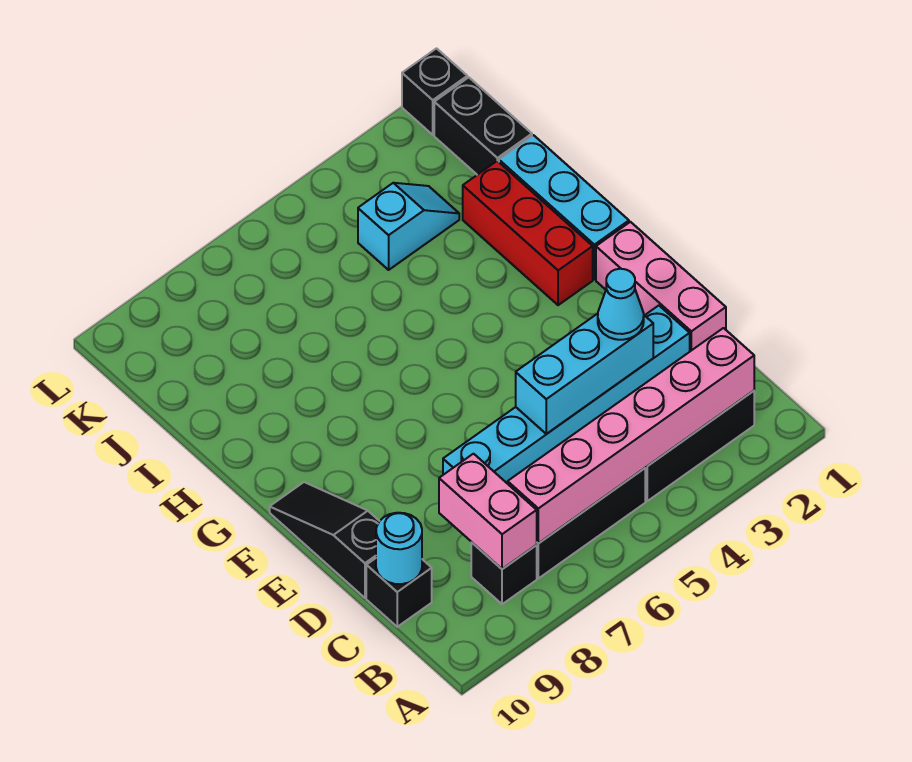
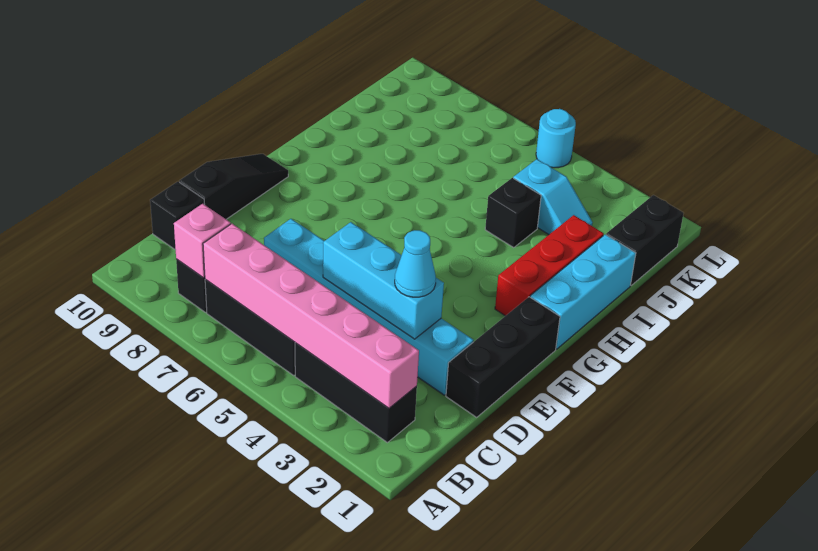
pink brick B8:C8 level 2 -> pink brick B8 level 2
cyan round brick C10 level 2 -> cyan round brick L5 level 1
pink brick D1:F1 level 1 -> black brick D1:F1 level 1
black brick L1 level 1 -> black brick I4 level 1

